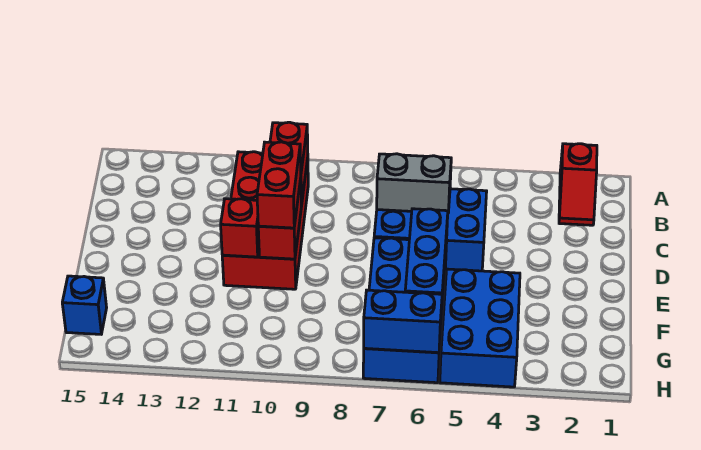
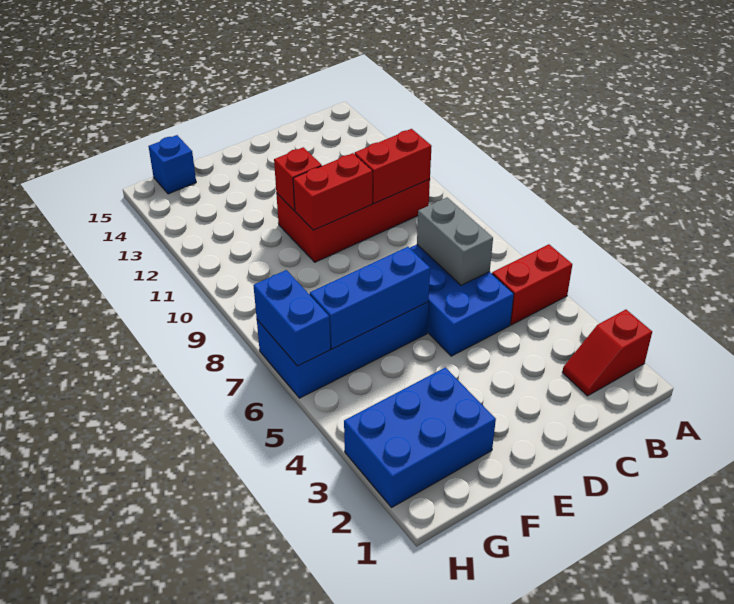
red brick D10:E10 level 3 -> red brick A5:B5 level 1
blue brick F4:H5 level 1 -> blue brick F2:H3 level 1

